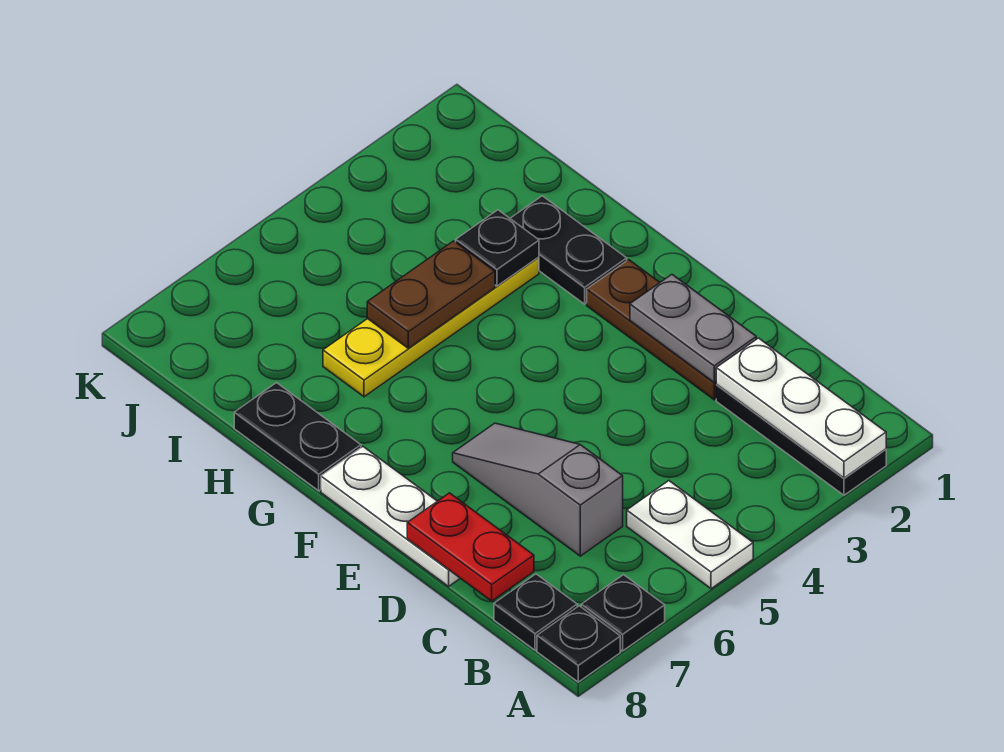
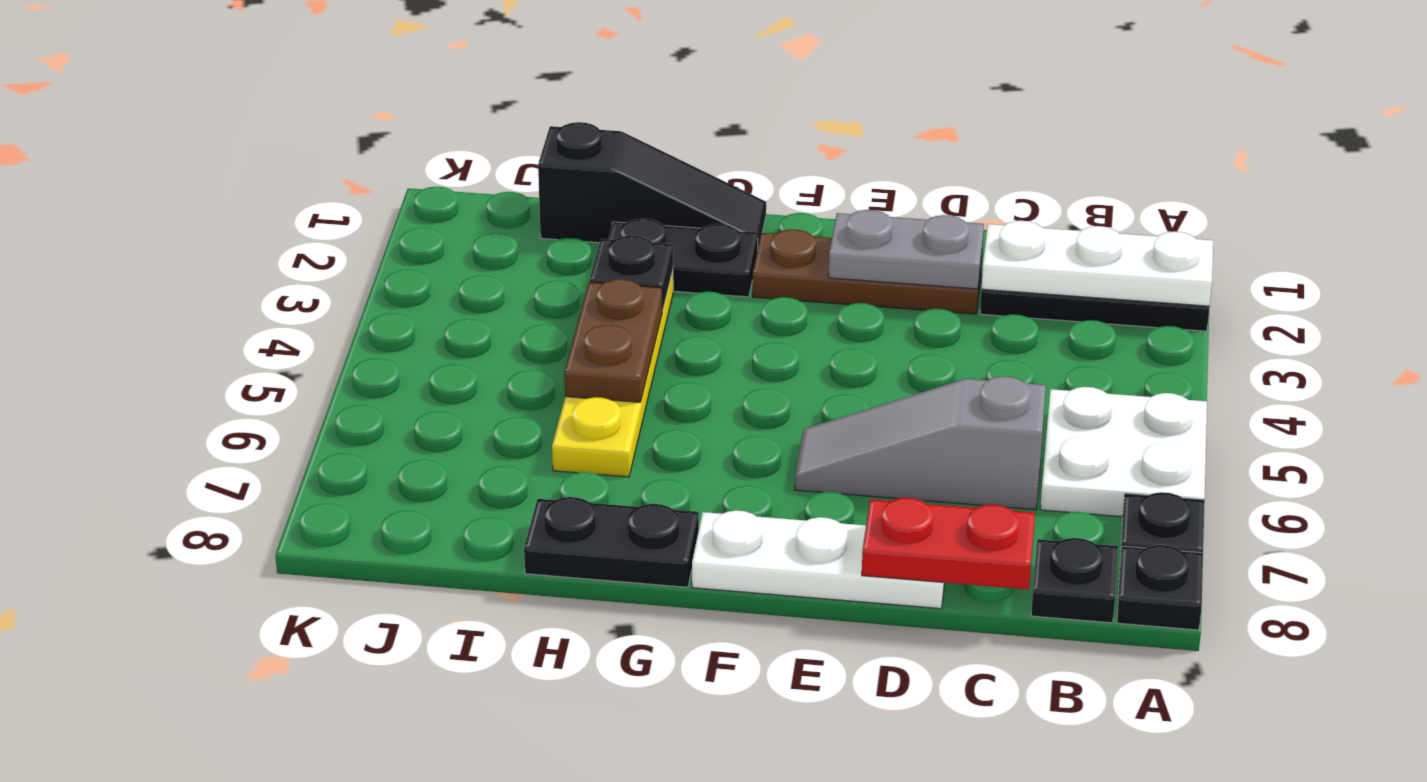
white plate A5:B5 level 1 -> white plate A5:B6 level 1
none -> black slope G1:I1 level 1 top I

